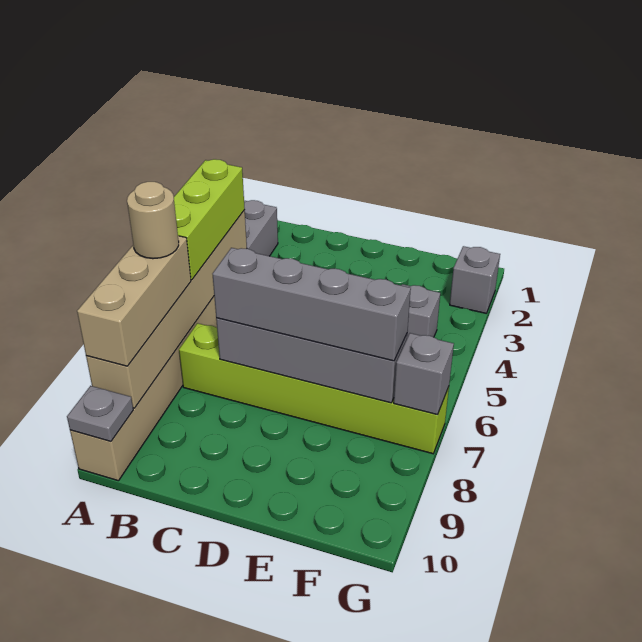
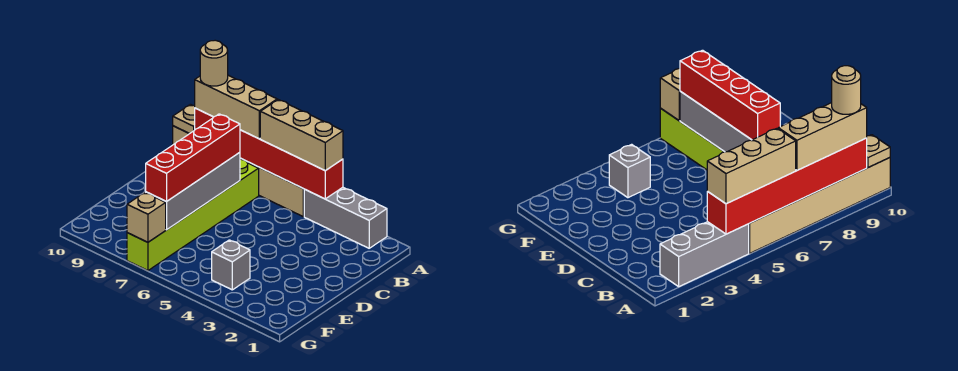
tan brick A4:A9 level 2 -> red brick A4:A9 level 2
lime brick A4:A6 level 3 -> tan brick A4:A6 level 3
tan round brick A7 level 4 -> tan round brick A9 level 4
grey plate A10 level 2 -> tan plate A10 level 2
grey brick C7:F7 level 3 -> red brick C7:F7 level 3
grey brick G2 level 1 -> none
grey brick G7 level 2 -> tan brick G7 level 2

